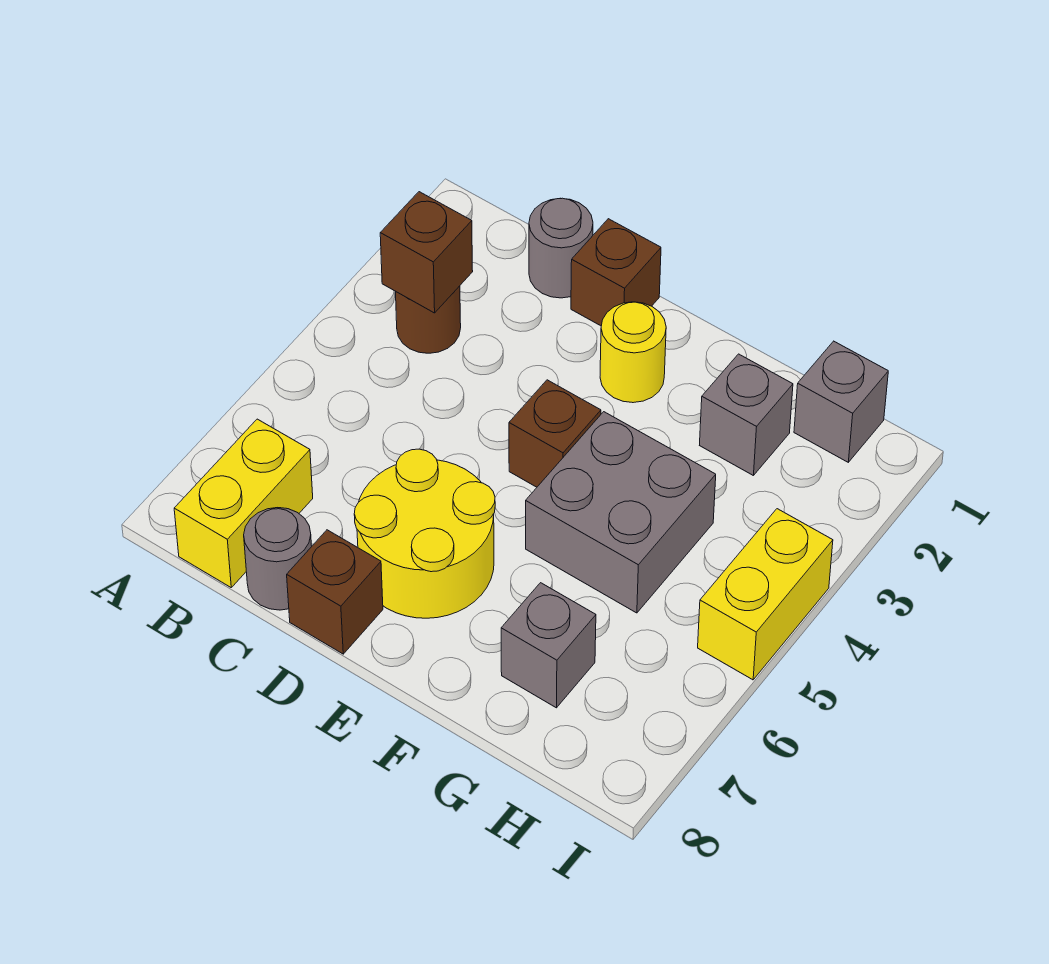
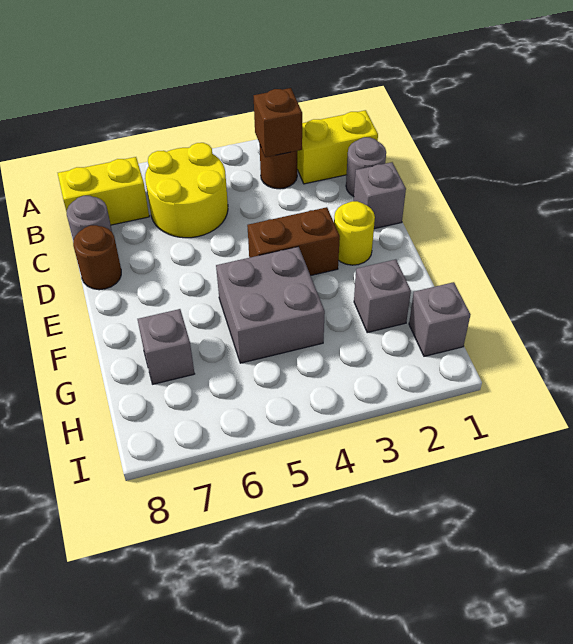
brown brick D1 level 1 -> grey brick D1 level 1
yellow round brick D6:E7 level 1 -> yellow round brick B5:C6 level 1
brown brick D8 level 1 -> brown round brick D8 level 1
brown brick E4 level 1 -> brown brick E3:E4 level 1
yellow brick I4:I5 level 1 -> yellow brick B1:B2 level 1

